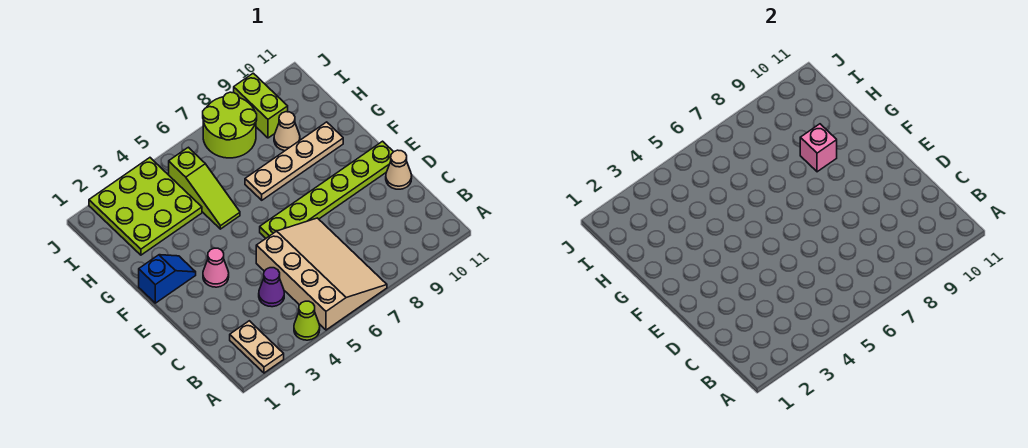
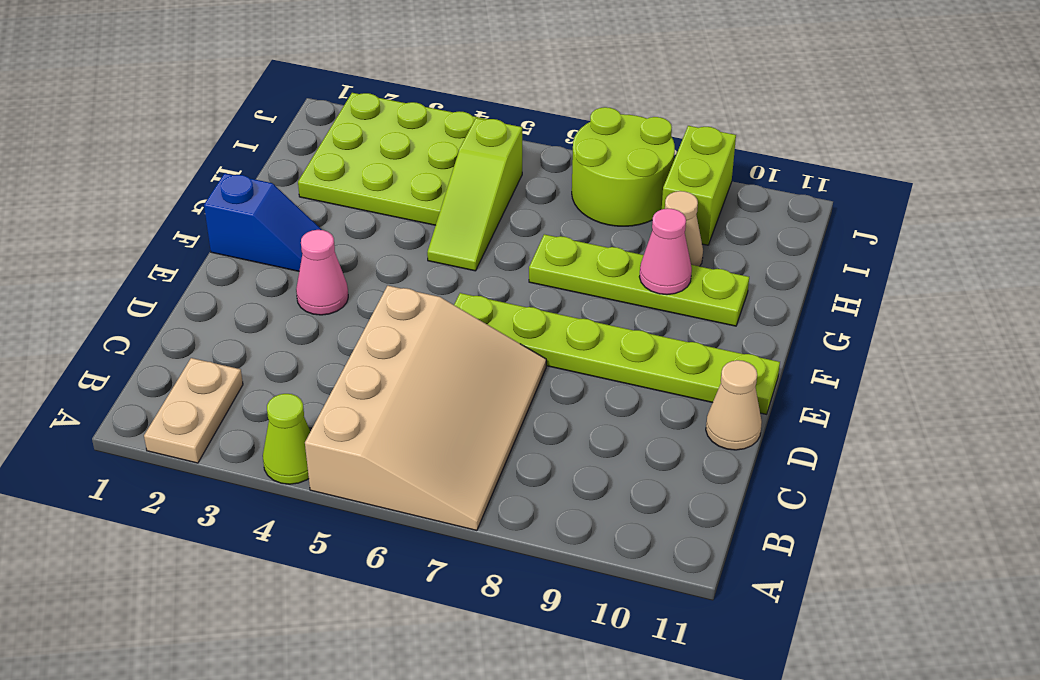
purple cone C4 level 1 -> none
tan plate G7:G10 level 1 -> lime plate G7:G10 level 1
pink brick G9 level 2 -> pink cone G9 level 2

